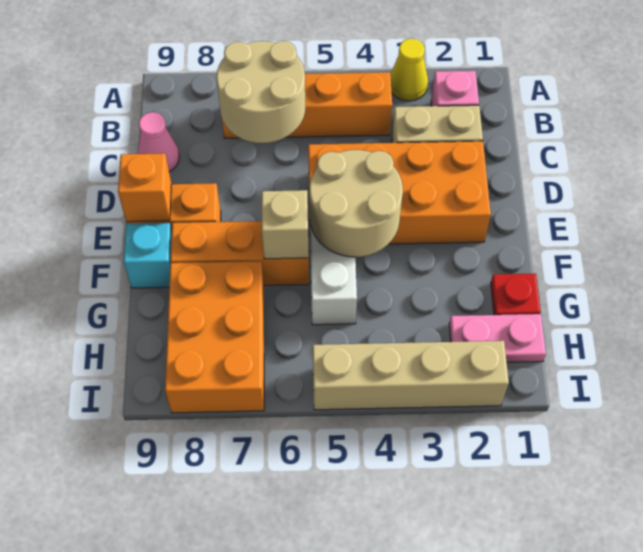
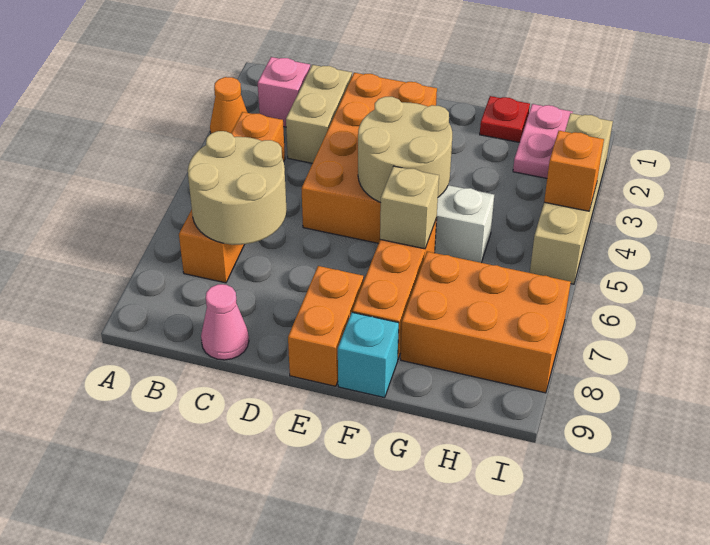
yellow cone A3 level 1 -> orange cone A3 level 1
orange brick E9 level 2 -> orange brick I4 level 2

